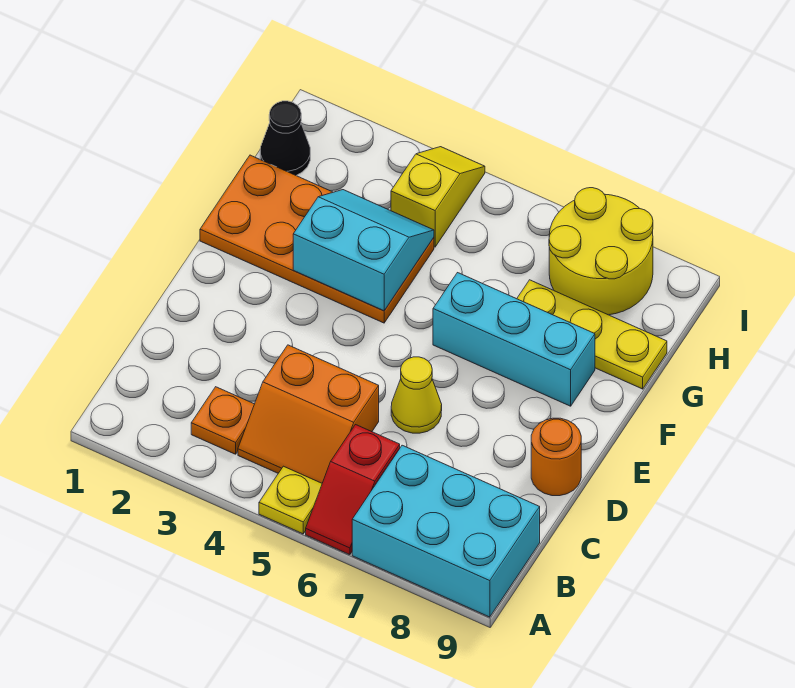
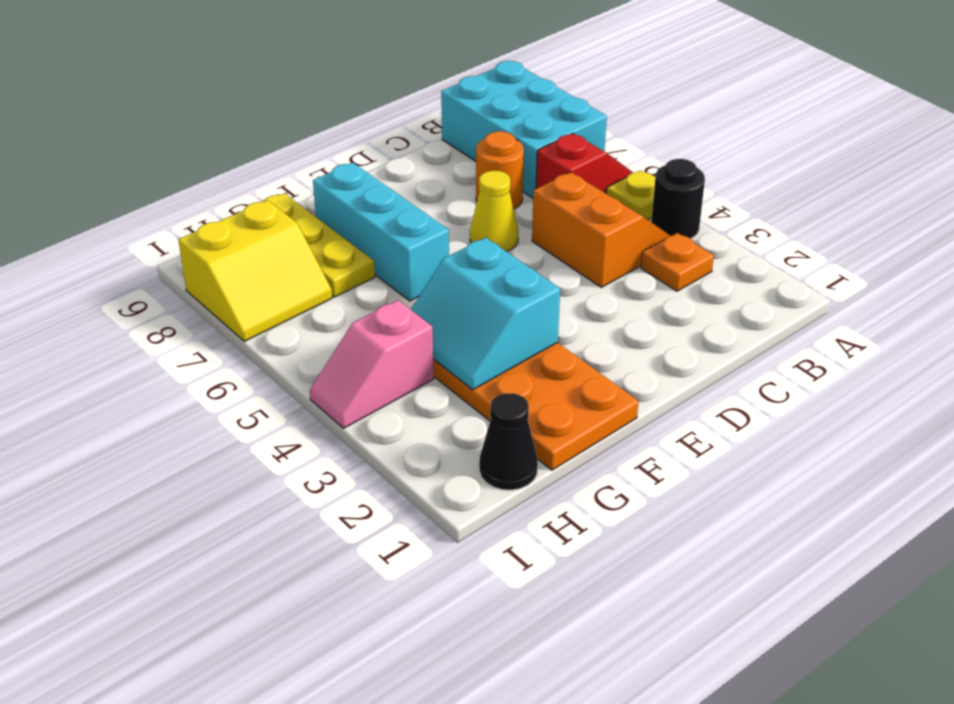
none -> black round brick A4 level 1
orange round brick D9 level 1 -> orange round brick C7 level 1
yellow slope H4:I4 level 1 top H -> pink slope H4:I4 level 1 top H
yellow round brick H7:I8 level 1 -> yellow slope H7:I8 level 1 top 8

